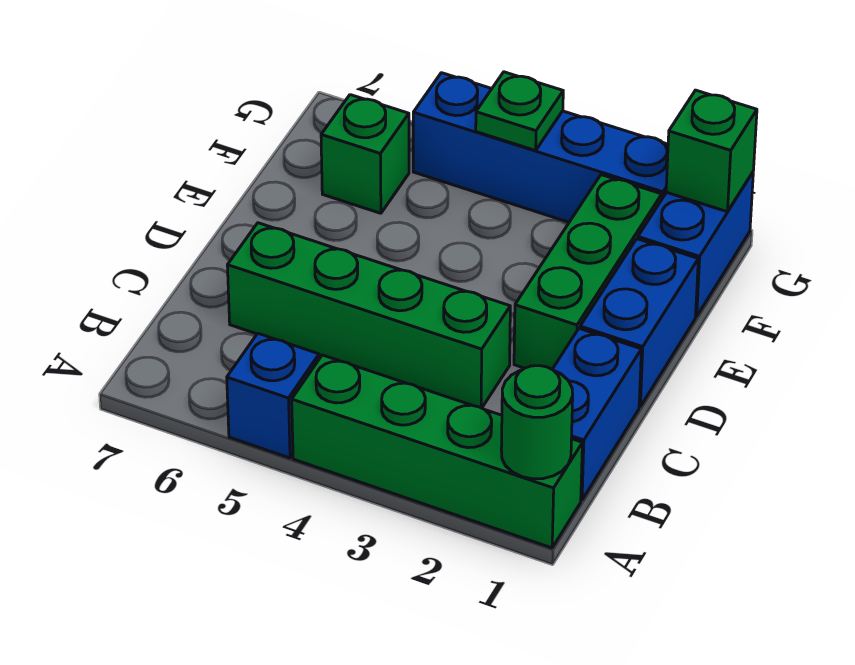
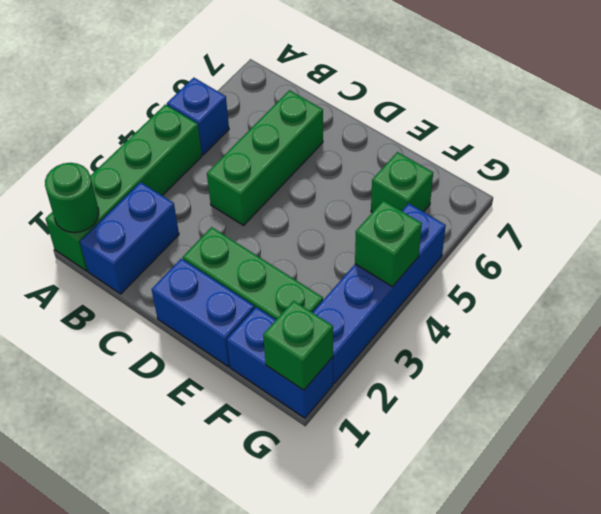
blue brick B1:C1 level 1 -> blue brick B1:B2 level 1
green brick C3:C6 level 1 -> green brick C4:C6 level 1
green plate G4 level 2 -> green brick G4 level 2

